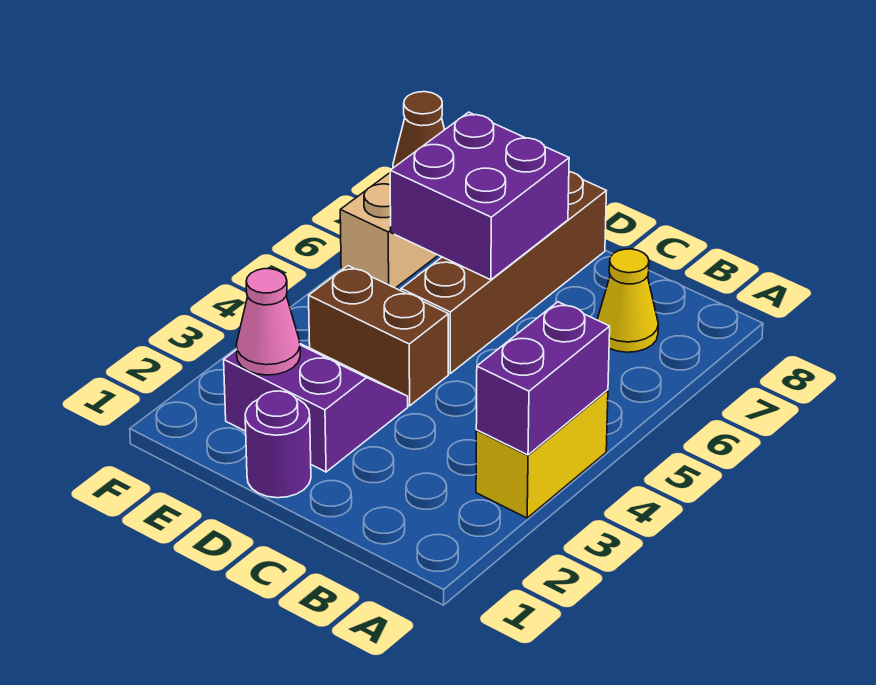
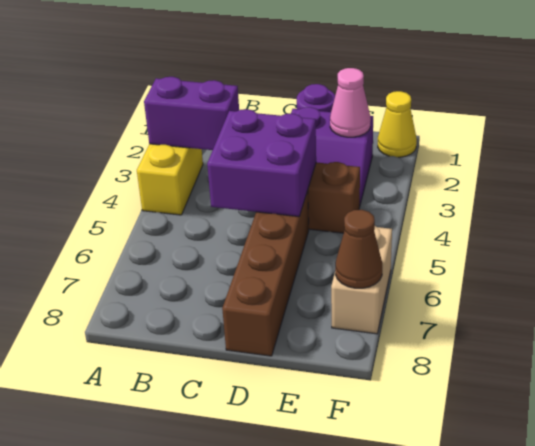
purple brick A3:A4 level 2 -> purple brick A3:B3 level 2
yellow cone B7 level 1 -> yellow cone F1 level 1
purple brick D6:E7 level 2 -> purple brick C4:D5 level 2

